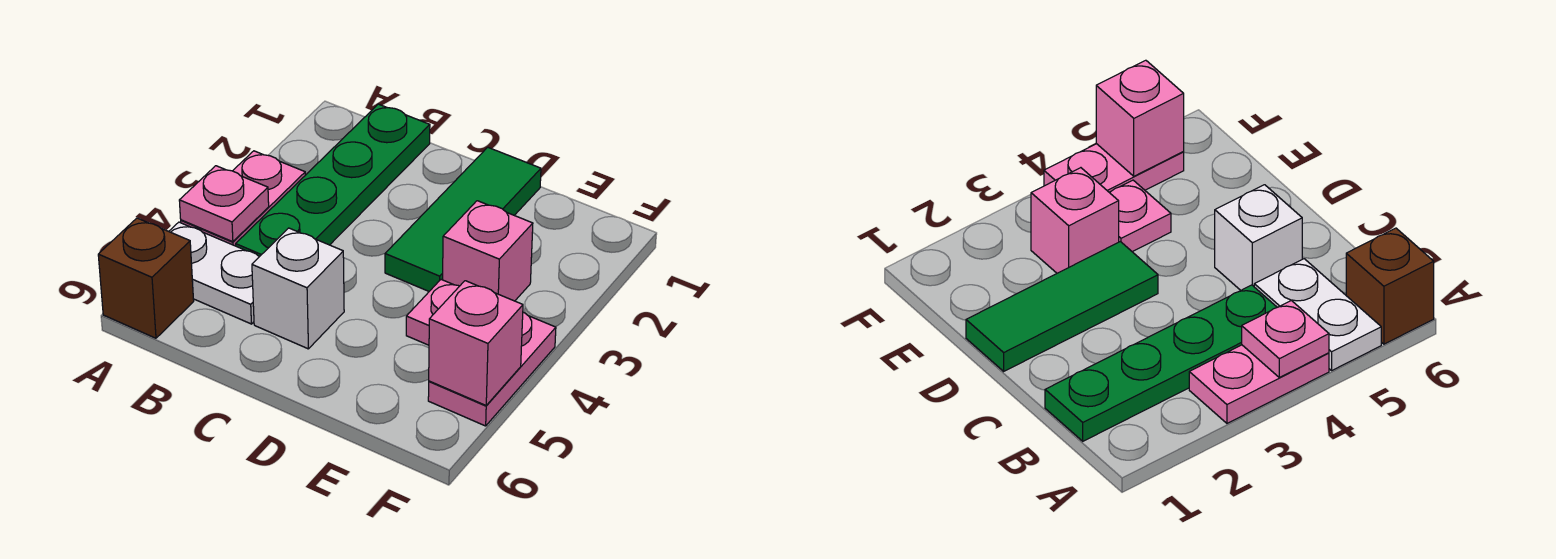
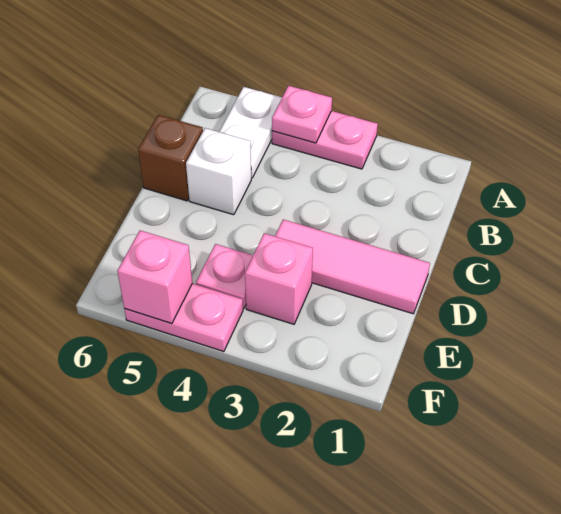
brown brick A6 level 1 -> brown brick C6 level 1
green plate B1:B4 level 1 -> none
green tile D1:D3 level 1 -> pink tile D1:D3 level 1

